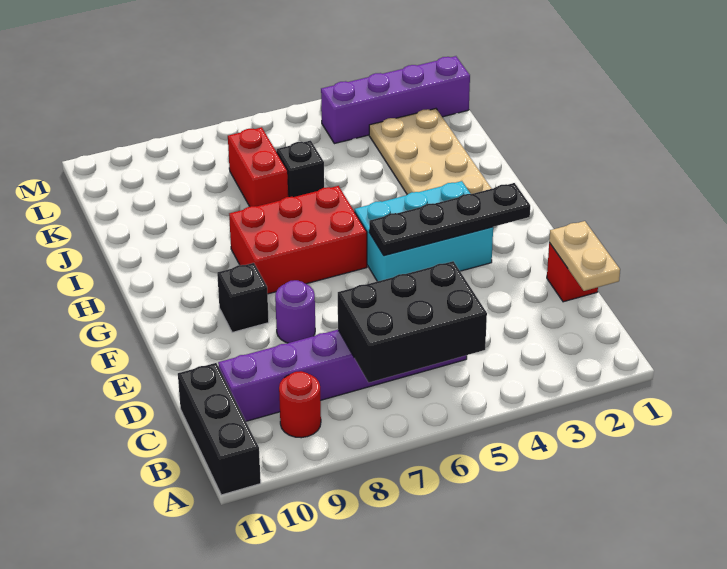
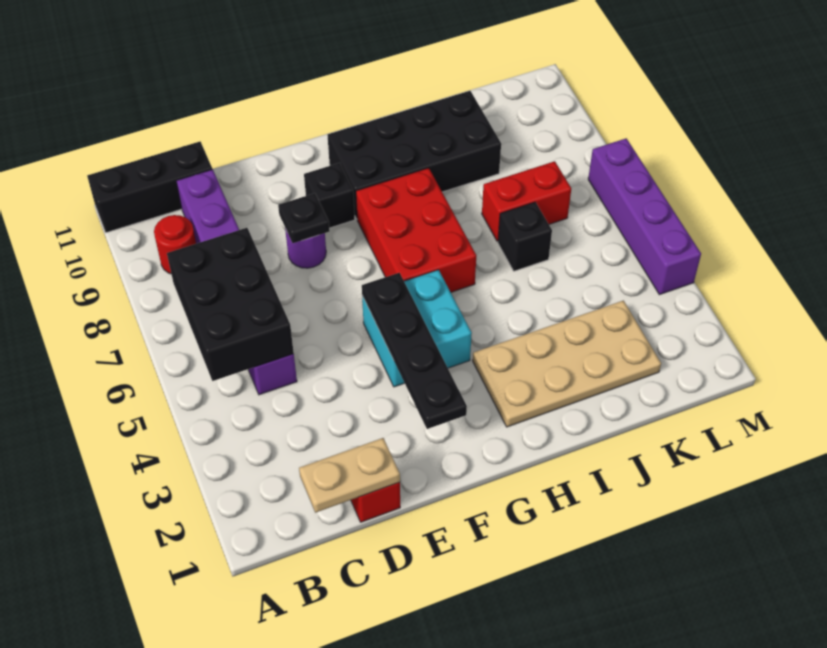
none -> black plate E8 level 2
cyan brick F3:G5 level 1 -> cyan brick F4:G5 level 1
none -> black brick G9:J10 level 1
purple brick L1:L4 level 1 -> purple brick M4:M7 level 1

